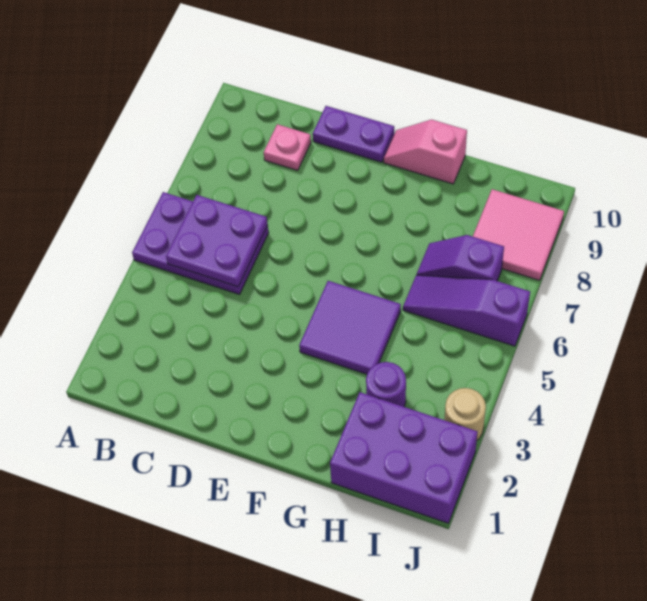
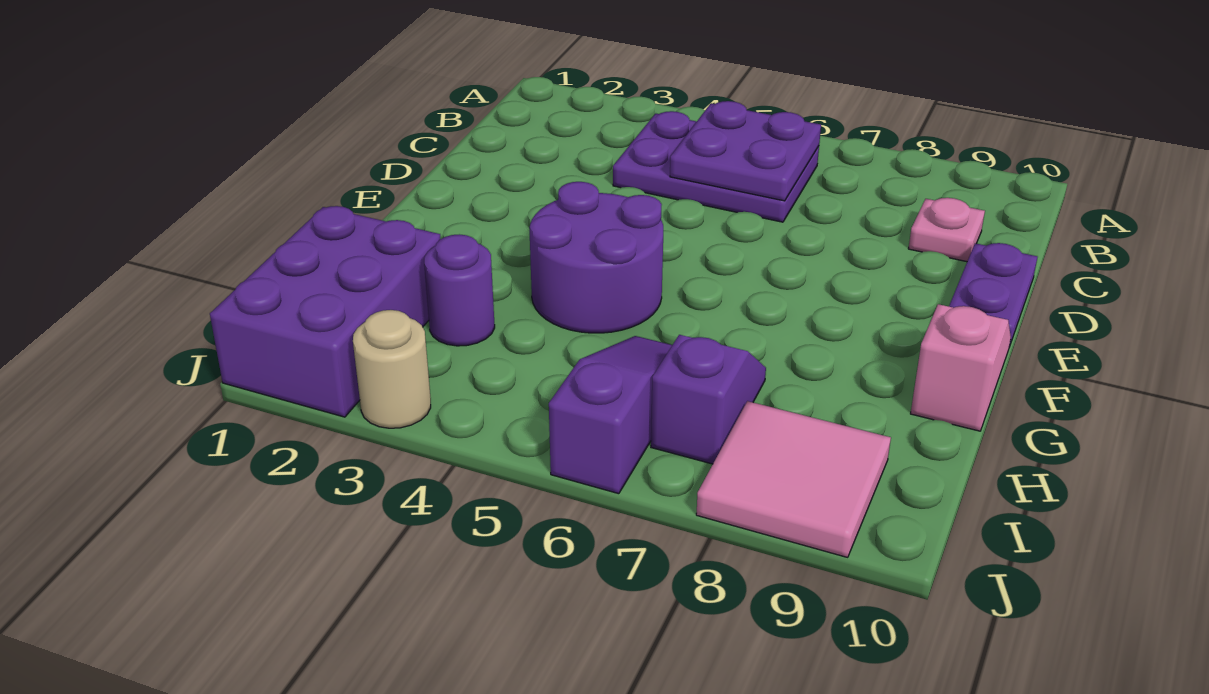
purple plate A5:C6 level 1 -> purple plate B4:C6 level 1
purple tile F4:G5 level 1 -> purple round brick F4:G5 level 1

